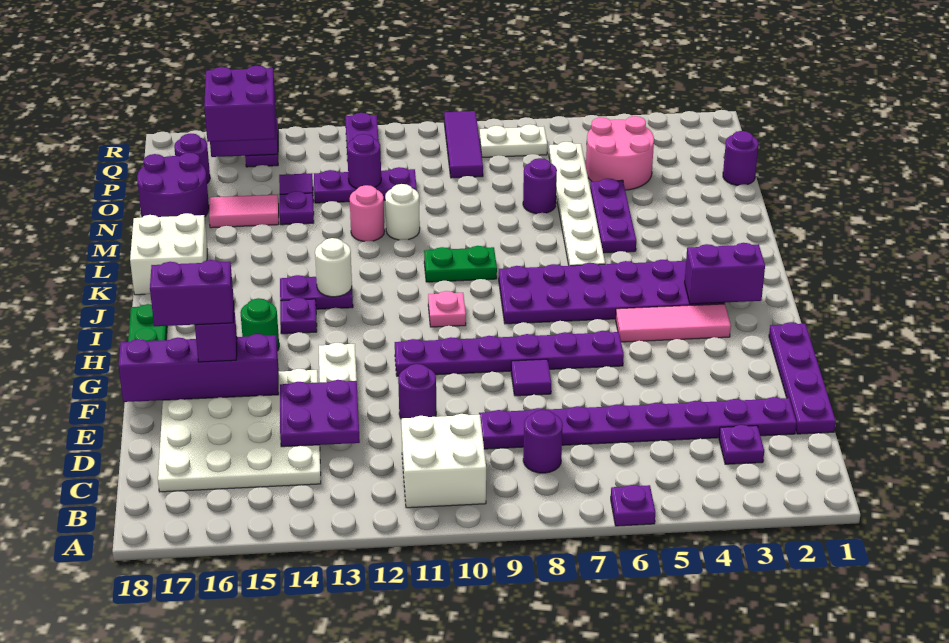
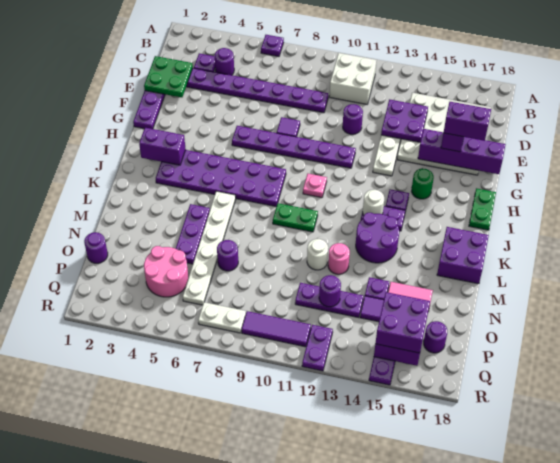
purple round brick C8 level 1 -> purple round brick C4 level 1
none -> green plate D1:E2 level 2
pink tile H3:H5 level 1 -> none
white brick K17:L18 level 1 -> purple brick K17:L18 level 1
purple round brick N17:O18 level 1 -> purple round brick K13:L14 level 1
purple tile P9:R9 level 1 -> purple tile Q9:Q11 level 1

